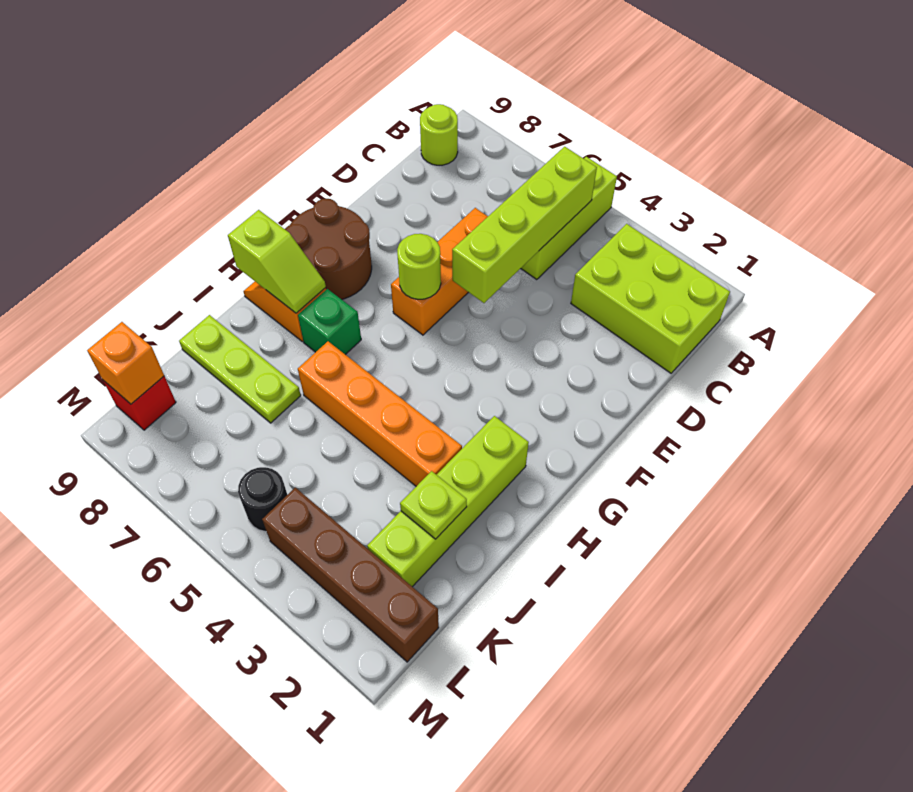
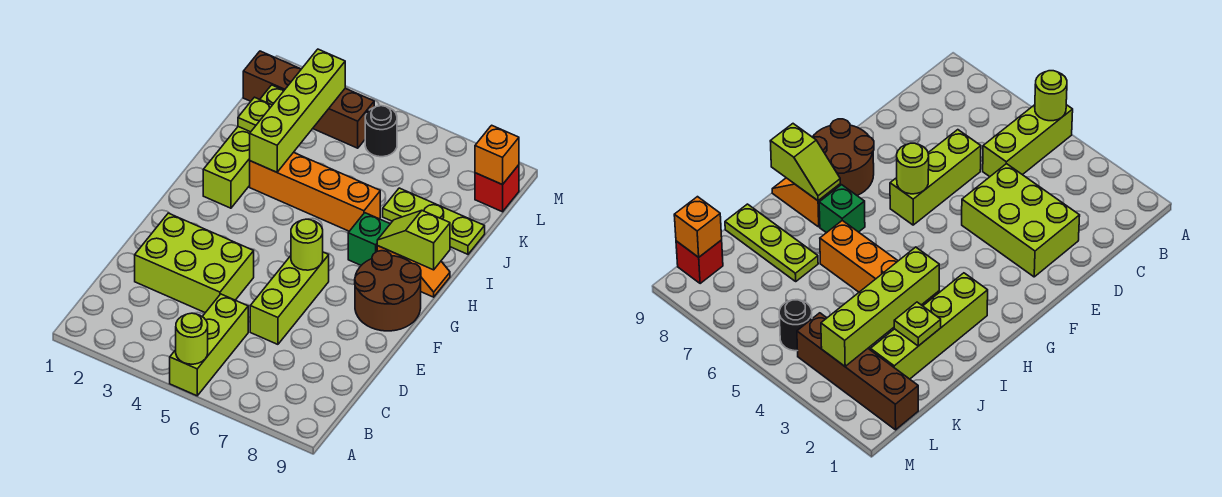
lime brick B1:C3 level 1 -> lime brick D2:E4 level 1
lime brick B5:E5 level 2 -> lime brick I3:L3 level 2
lime round brick B9 level 1 -> lime round brick A5 level 2
orange brick D6:F6 level 1 -> lime brick D6:F6 level 1

